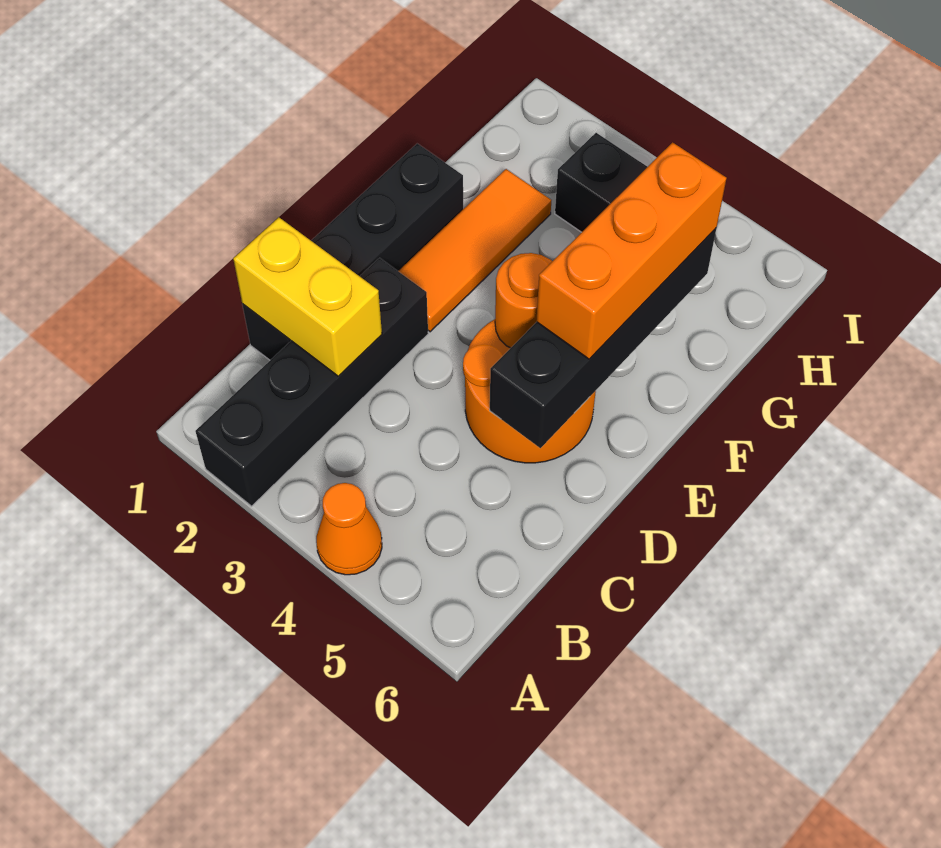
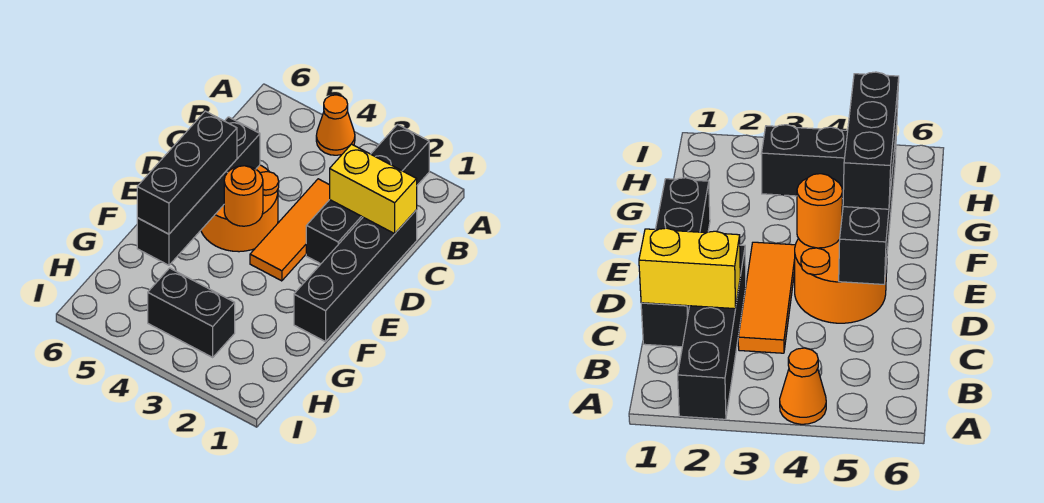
orange tile E2:G2 level 1 -> orange tile C3:E3 level 1
orange brick E5:G5 level 3 -> black brick E5:G5 level 3

